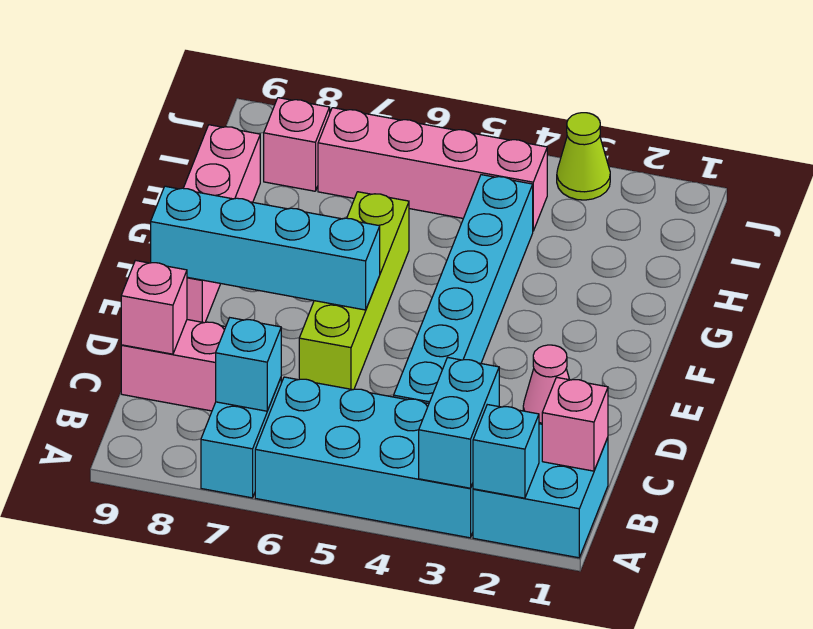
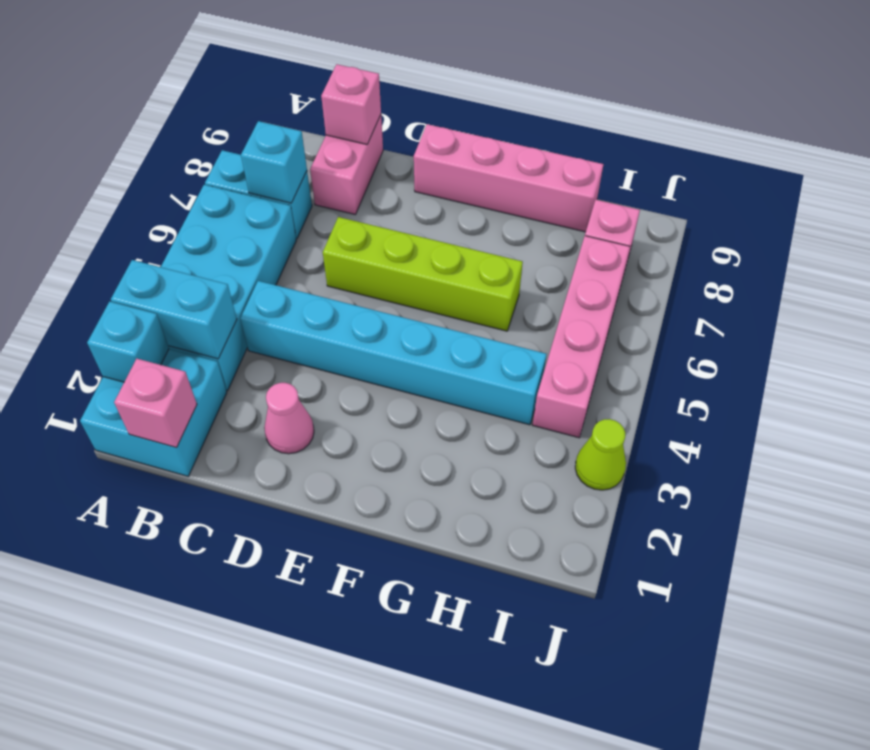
cyan brick E6:E9 level 2 -> none

